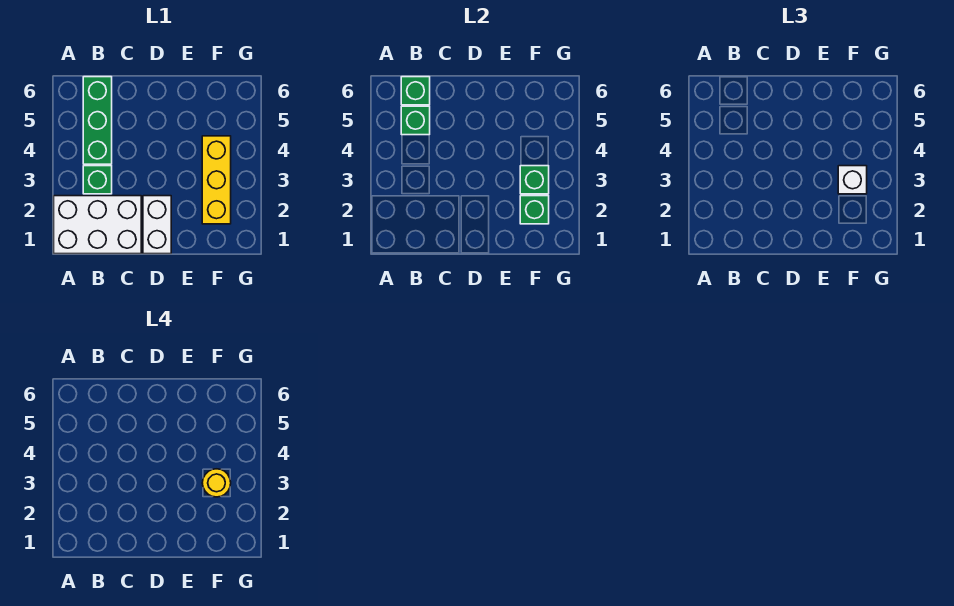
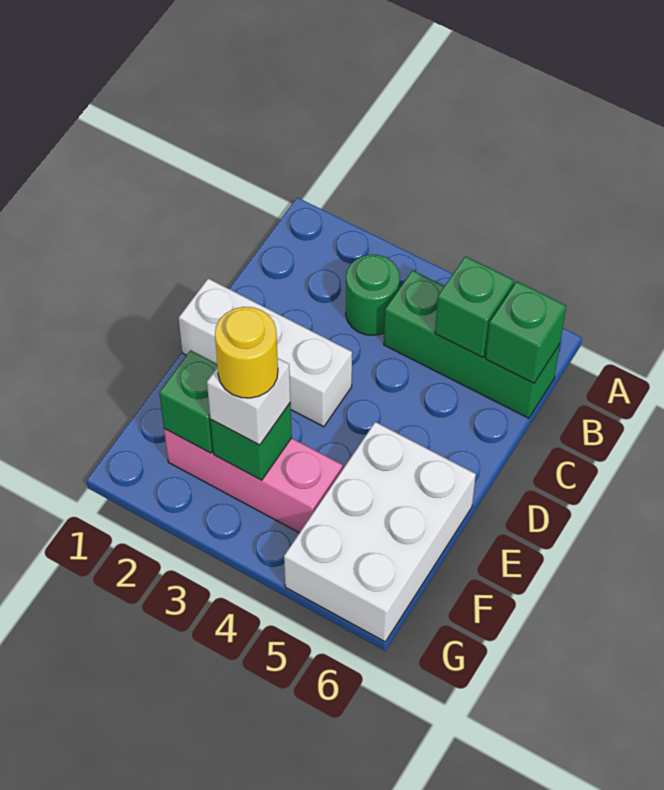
white brick A1:C2 level 1 -> white brick E5:G6 level 1
green brick B3 level 1 -> green round brick B3 level 1
white brick D1:D2 level 1 -> white brick D1:D3 level 1
yellow brick F2:F4 level 1 -> pink brick F2:F4 level 1

